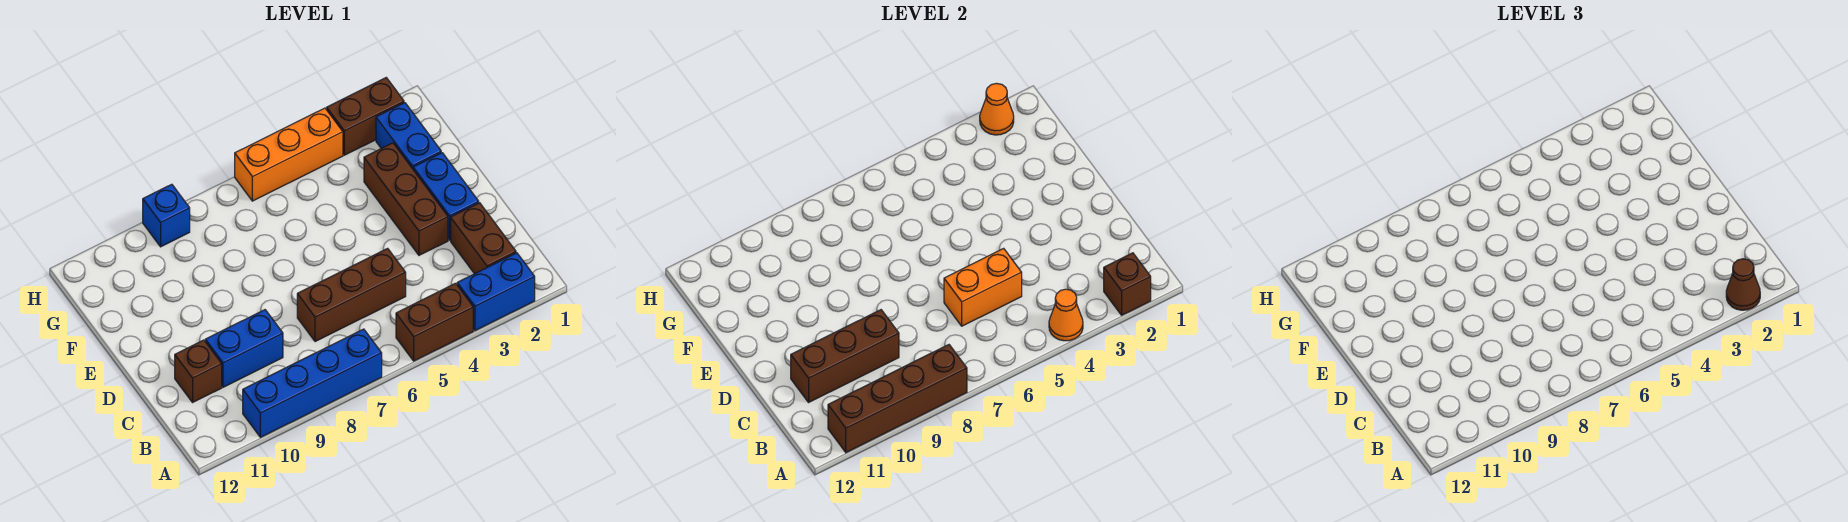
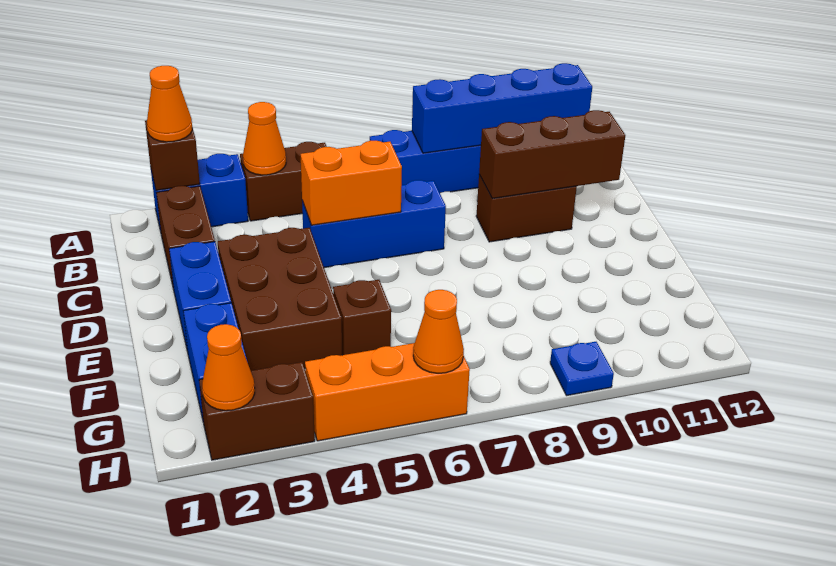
brown cone A2 level 3 -> orange cone A2 level 3
brown brick A8:A11 level 2 -> blue brick A8:A11 level 2
brown brick C5:C7 level 1 -> blue brick C5:C7 level 1
blue brick C9:C10 level 1 -> brown brick C9:C10 level 1
brown brick C11 level 1 -> brown brick F5 level 1
brown brick D3:F3 level 1 -> brown brick D3:F4 level 1
none -> orange cone H6 level 2
blue brick H9 level 1 -> blue plate H9 level 1

